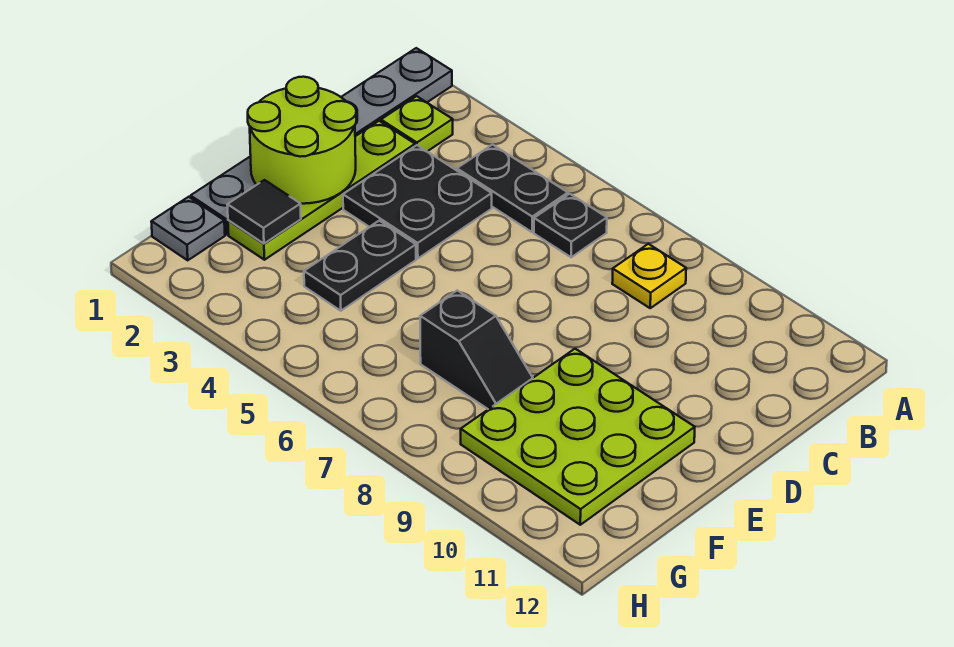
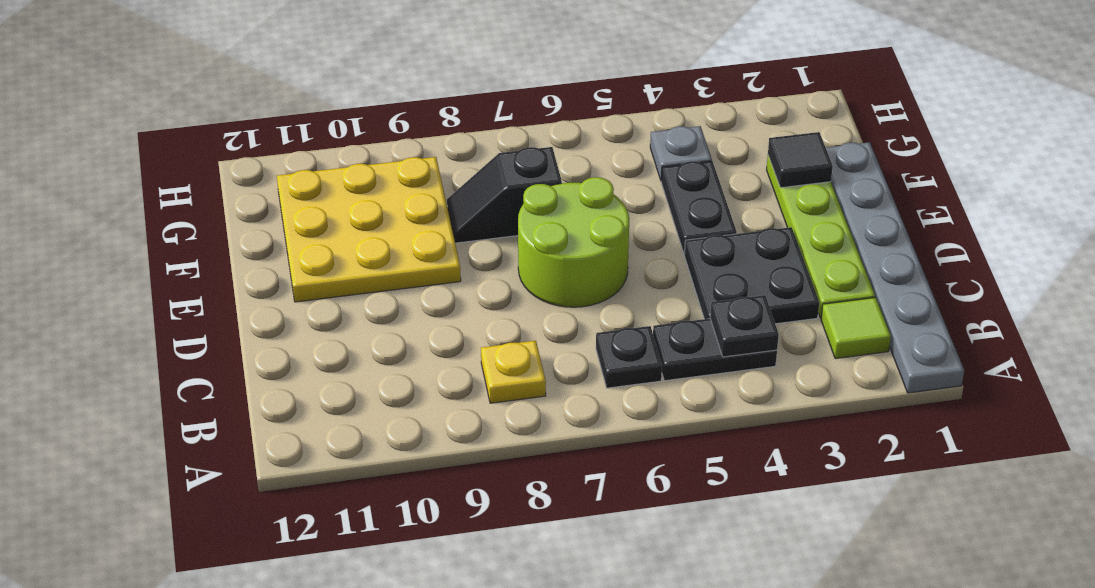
lime plate B2 level 1 -> lime tile B2 level 1
none -> black plate B4 level 2
lime round brick D1:E2 level 2 -> lime round brick D6:E7 level 1
lime plate E9:G11 level 1 -> yellow plate E9:G11 level 1
grey plate G1 level 1 -> grey plate G4 level 1

